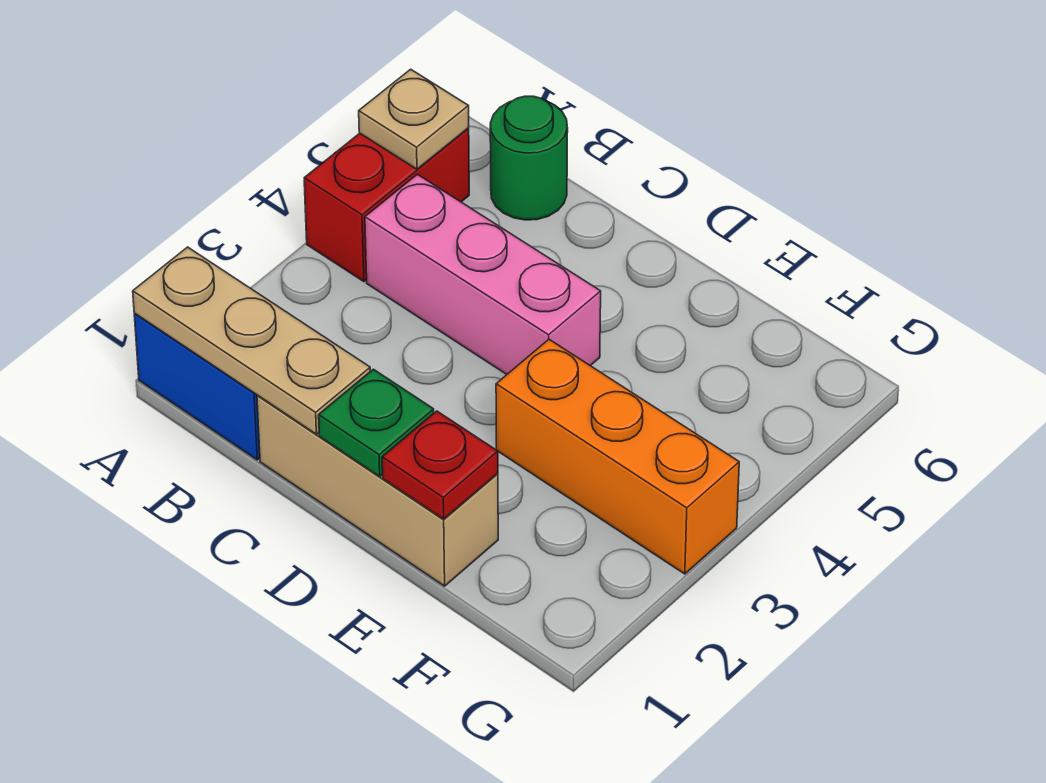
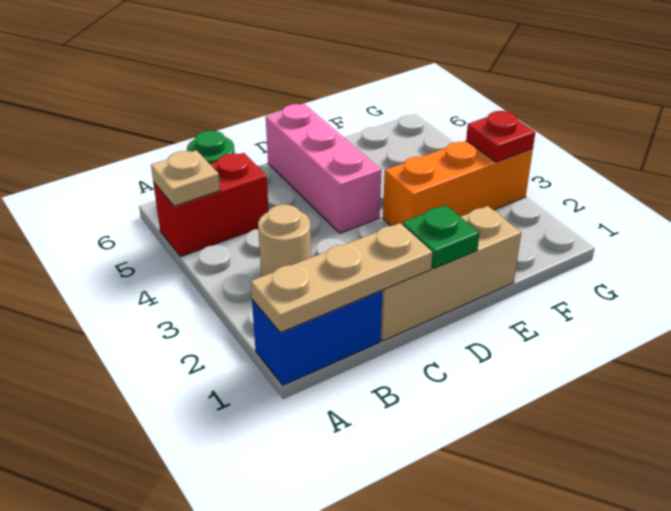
red brick A4:A5 level 1 -> red brick A5:B5 level 1
none -> tan round brick B3 level 1
pink brick B4:D4 level 1 -> pink brick D4:D6 level 1
red plate E1 level 2 -> red plate G3 level 2

